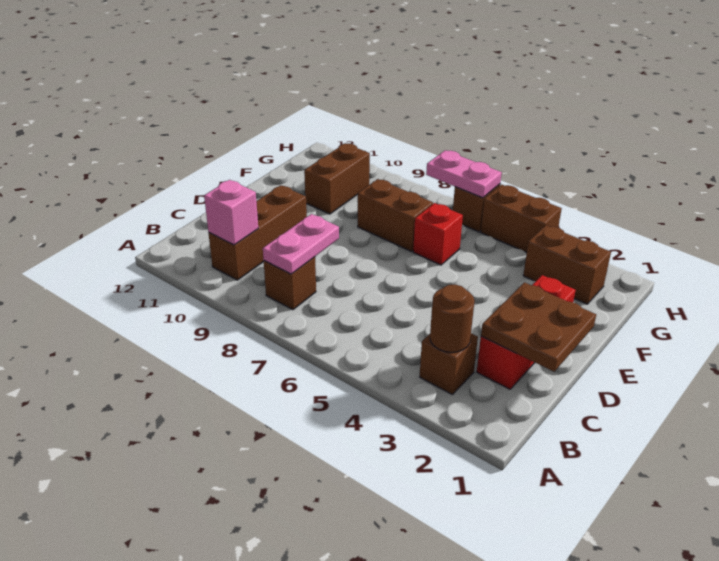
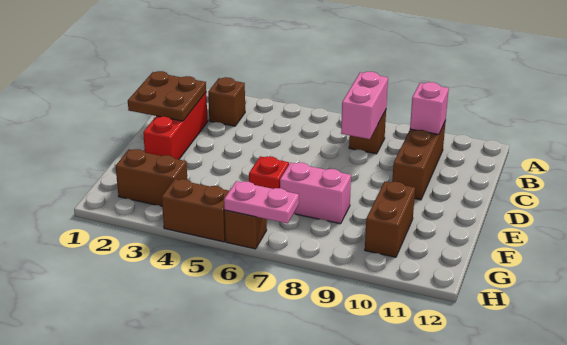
brown round brick B3 level 2 -> none
pink plate B8:C8 level 2 -> pink brick B8:C8 level 2
brown brick F7:F8 level 1 -> pink brick F7:F8 level 1

